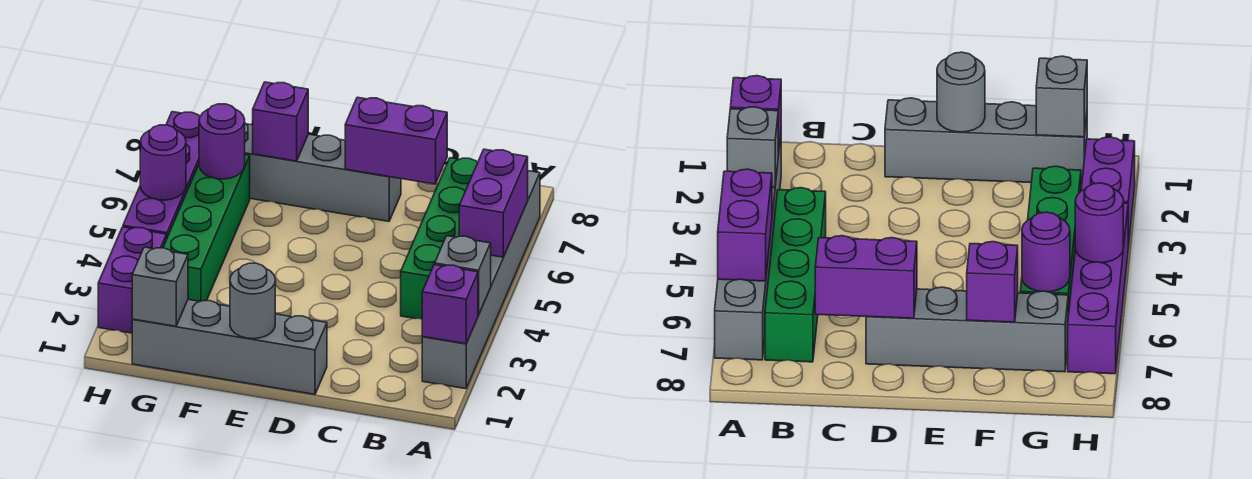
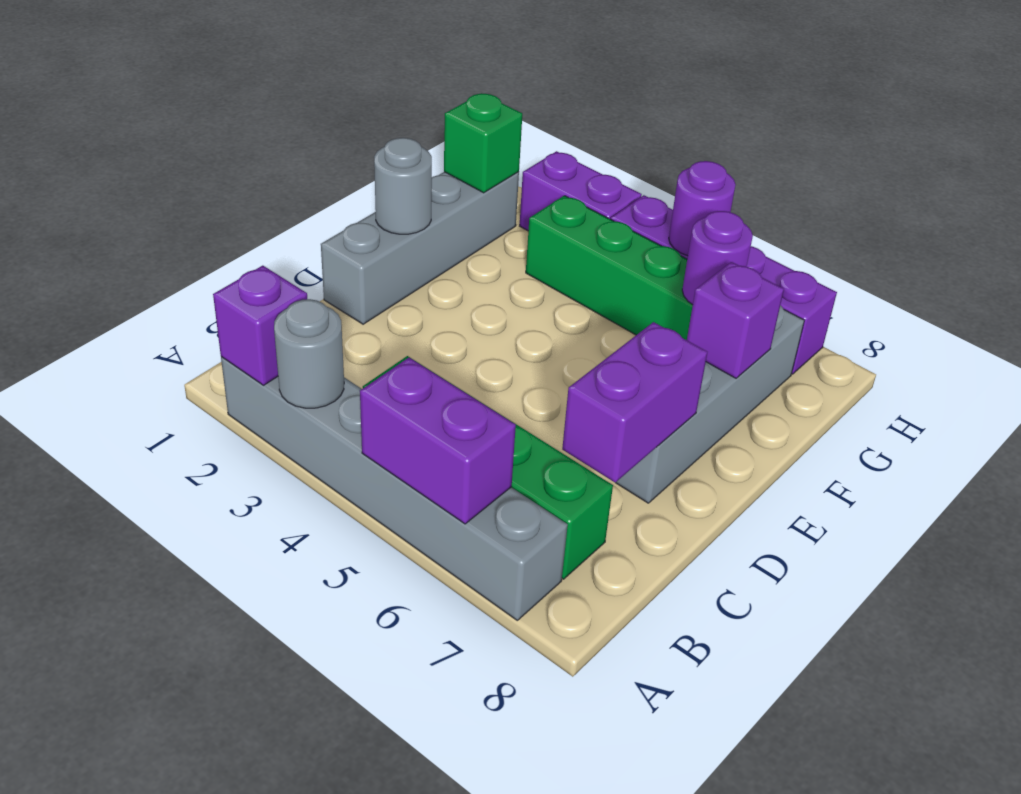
grey brick A3 level 2 -> grey round brick A3 level 2
grey brick G1 level 2 -> green brick G1 level 2

